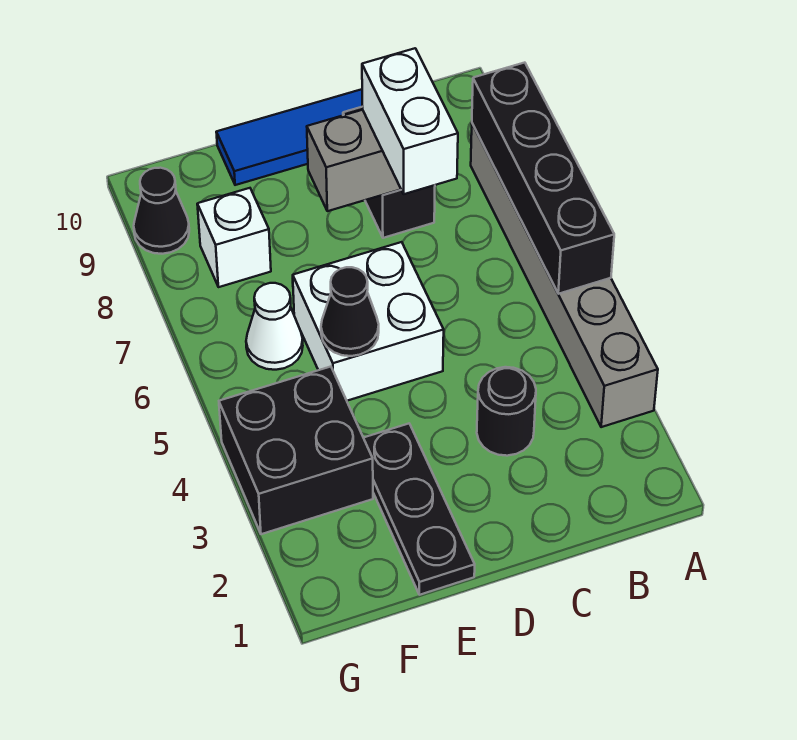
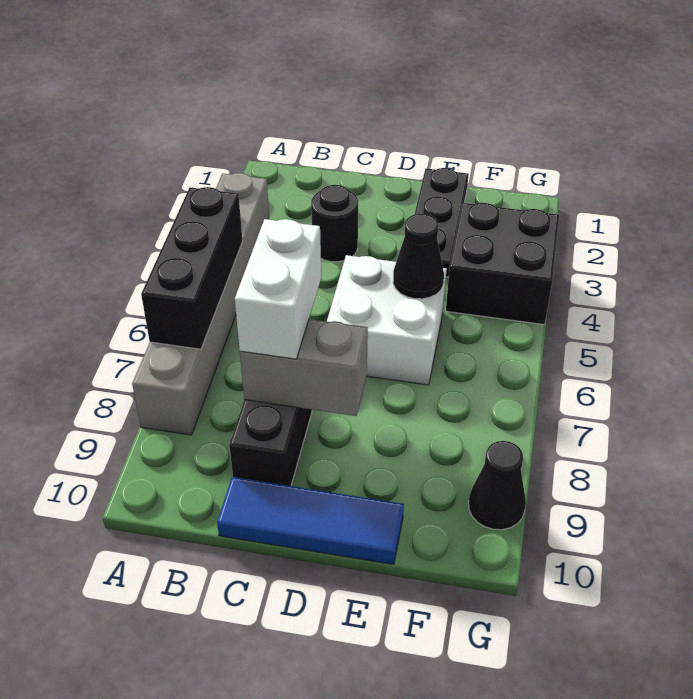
black brick A5:A8 level 2 -> black brick A5:A7 level 2
white cone F6 level 1 -> none
white brick F8 level 1 -> none

